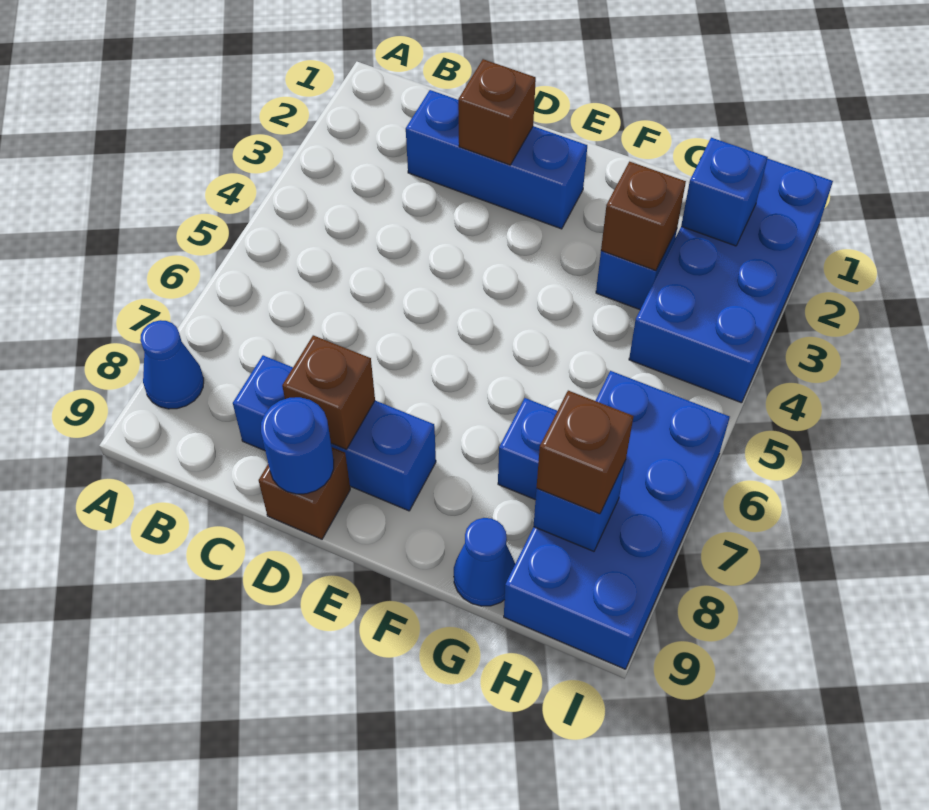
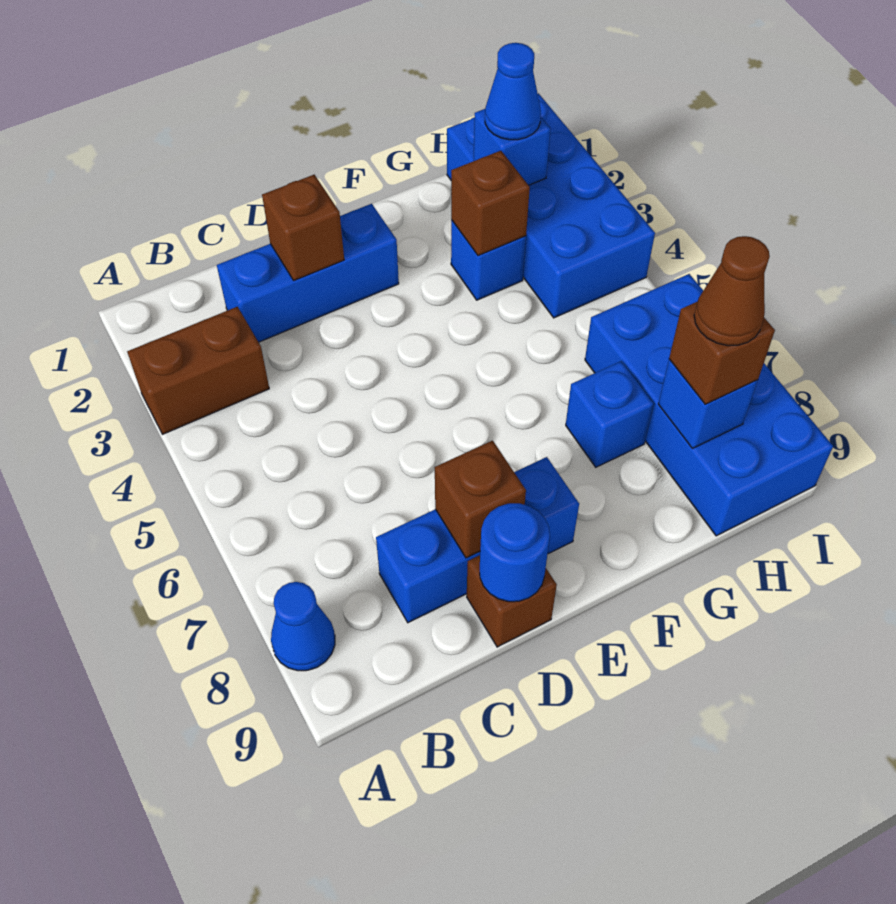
none -> brown brick A3:B3 level 1
blue cone G9 level 1 -> blue cone H2 level 3
none -> brown cone H8 level 4

